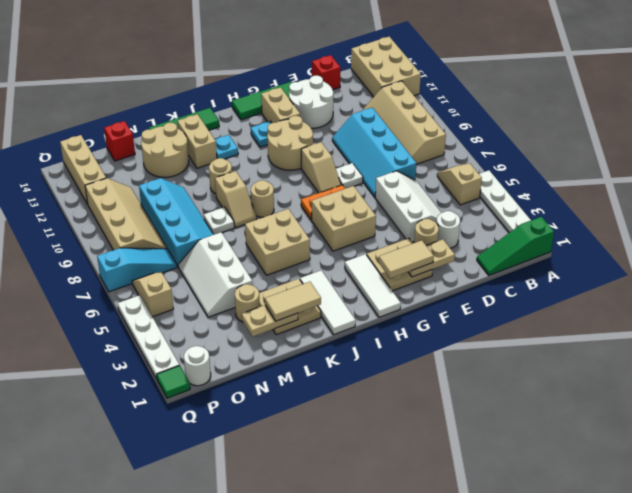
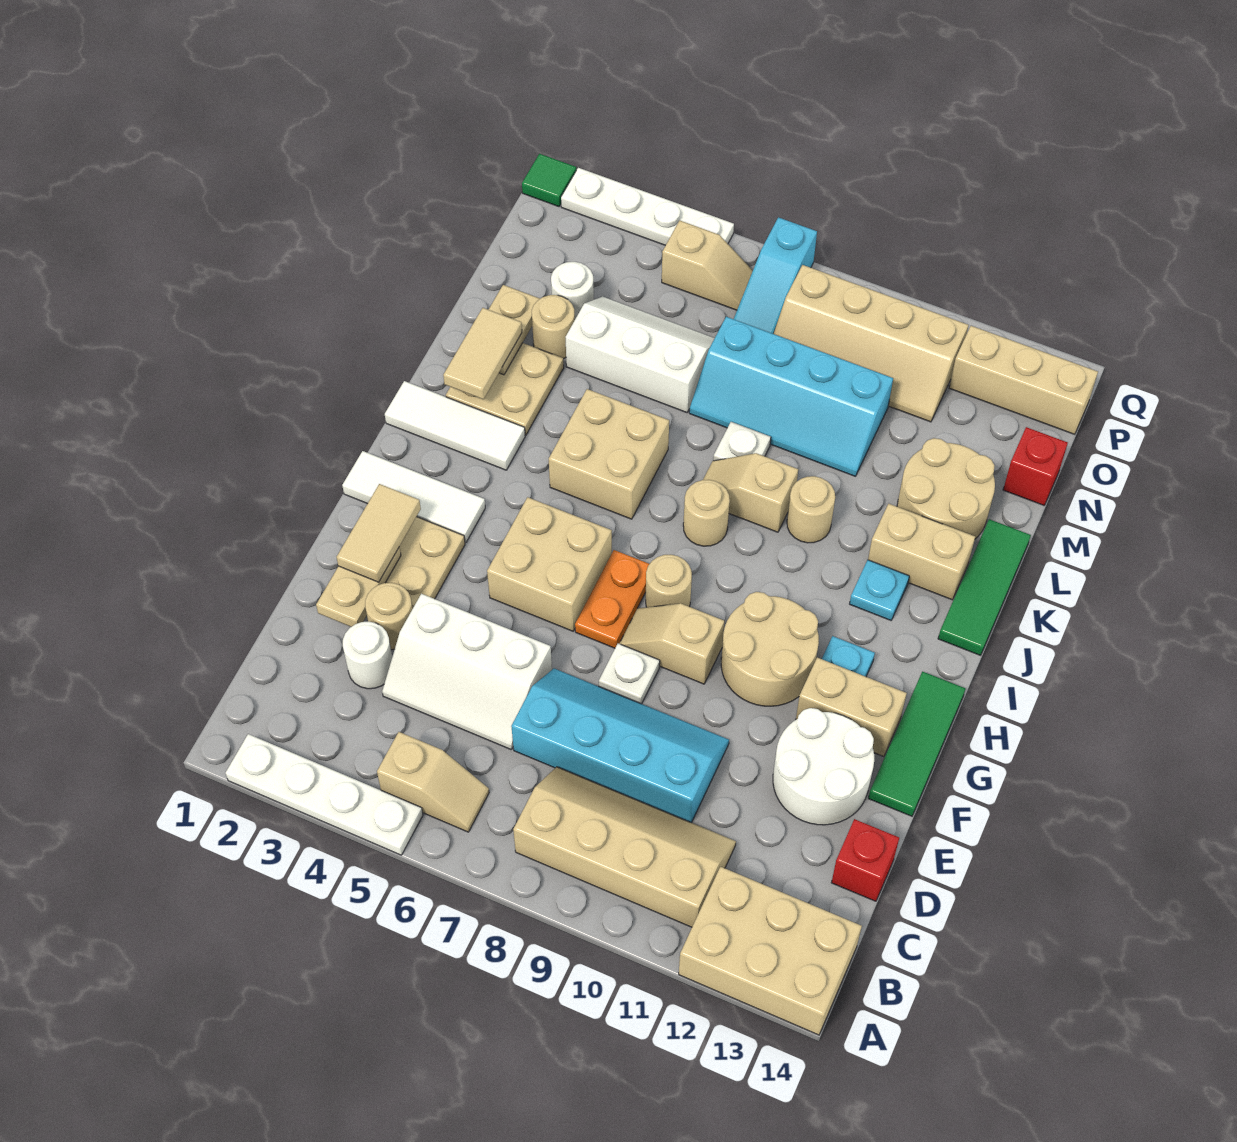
green slope A1:C1 level 1 top A -> none
none -> tan round brick H8 level 1
white round brick P1 level 1 -> white round brick N3 level 1

